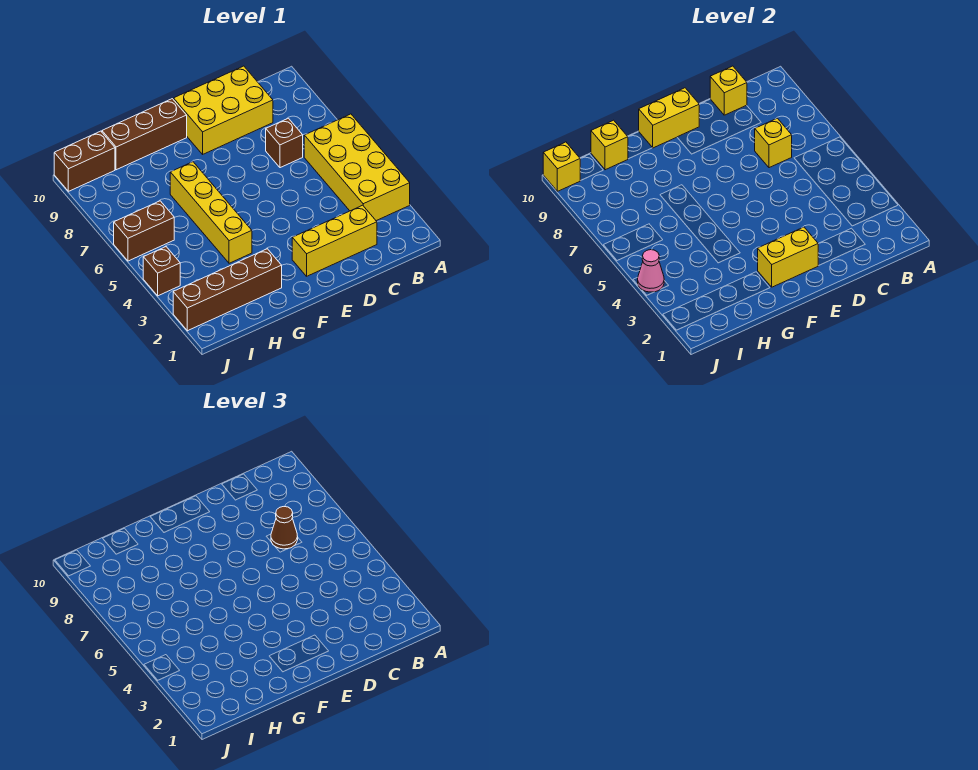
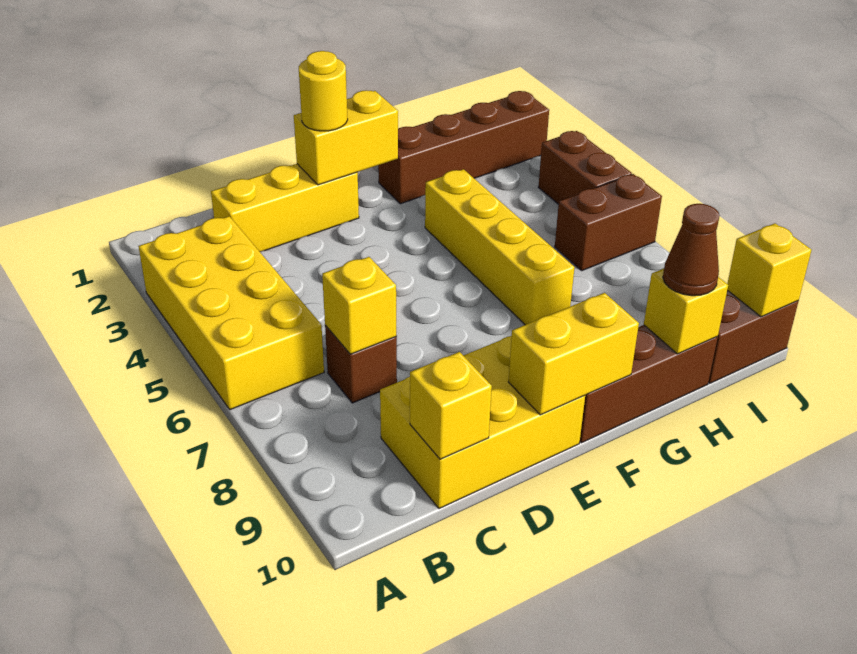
brown cone C7 level 3 -> brown cone H10 level 3
none -> yellow round brick E2 level 3
brown brick J4 level 1 -> brown brick J4:J5 level 1
pink cone J4 level 2 -> none

